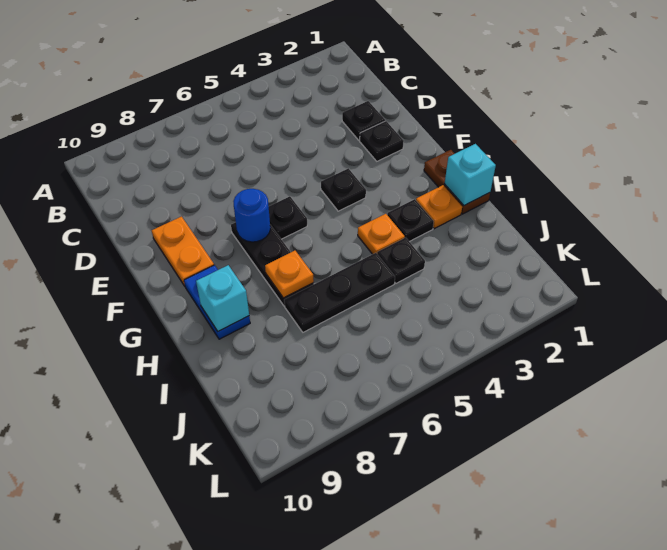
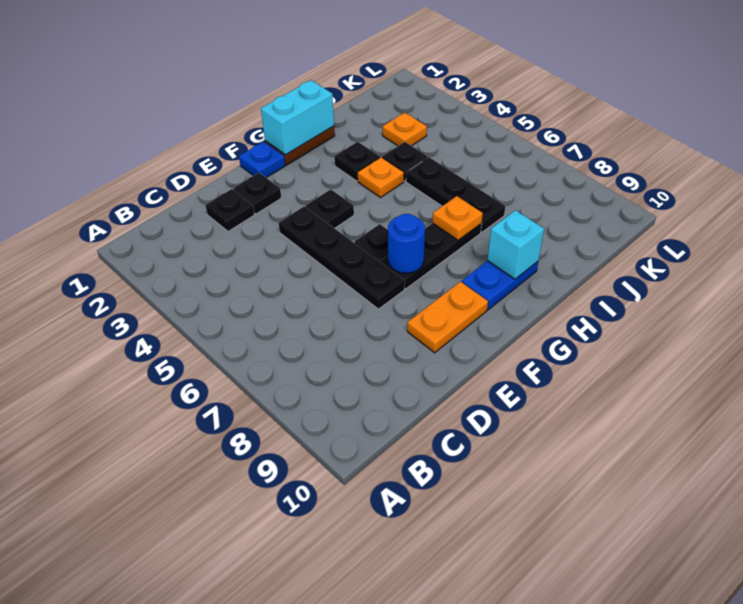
none -> black plate E4:E7 level 1
none -> blue plate F1 level 1
cyan brick H1 level 2 -> cyan brick G1:H1 level 2
orange plate H2 level 1 -> orange plate J3 level 1

